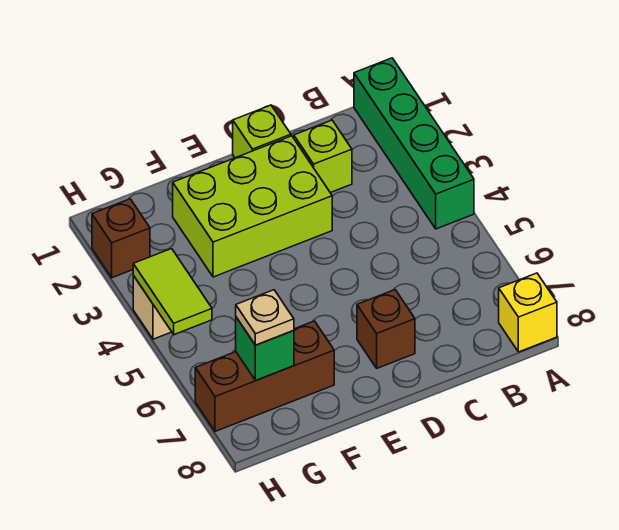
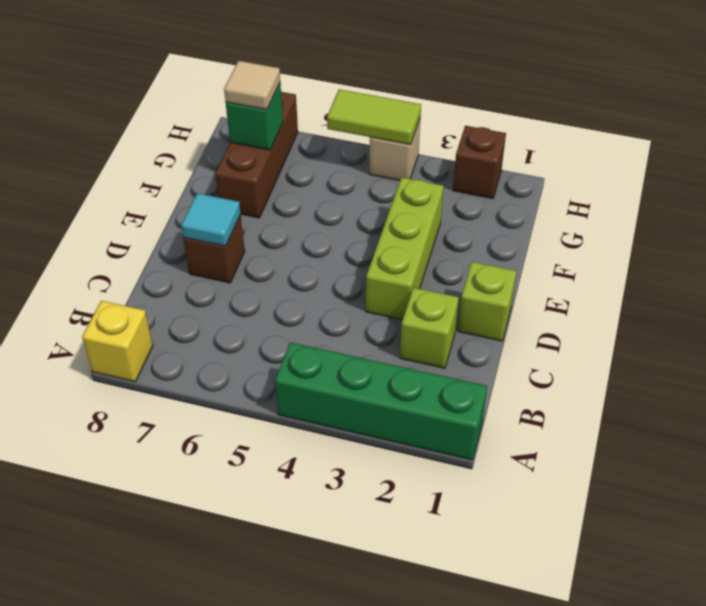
lime brick D2:F3 level 1 -> lime brick D3:F3 level 1
none -> cyan tile D7 level 2
tan plate G7 level 3 -> tan tile G7 level 3

